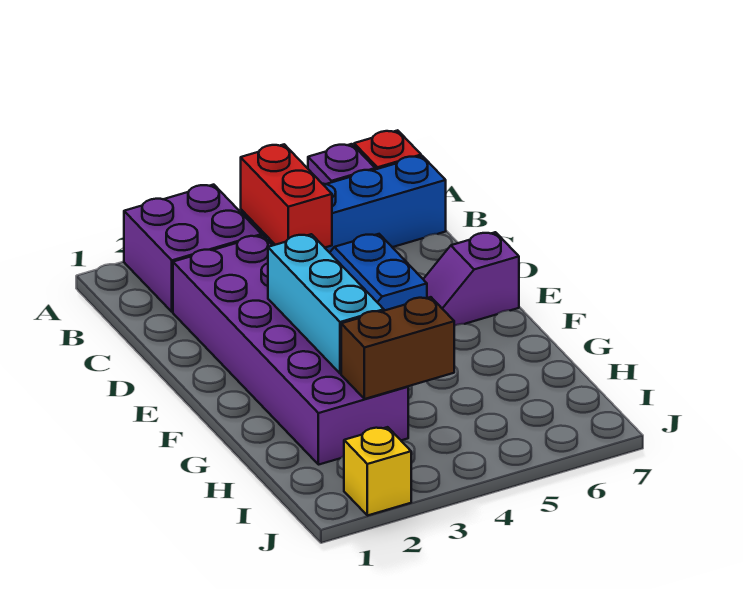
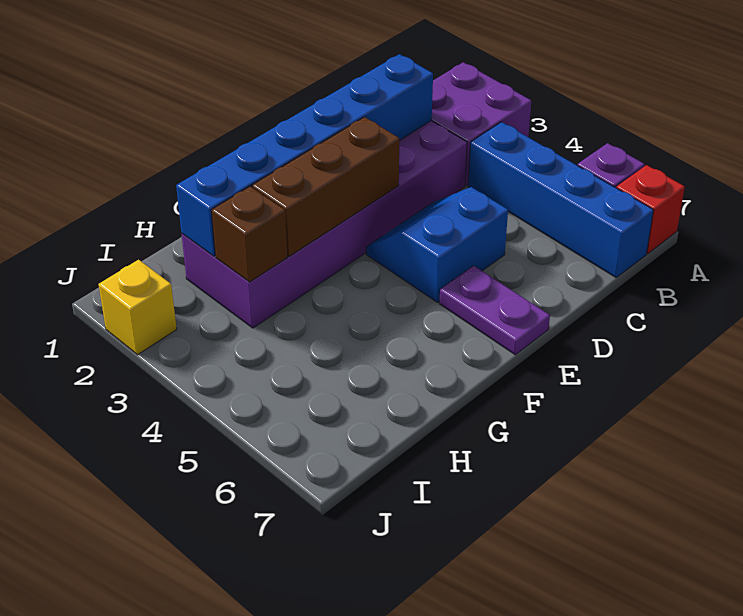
red brick B4:C4 level 2 -> none
none -> blue brick C2:H2 level 2
cyan brick E3:G3 level 2 -> brown brick E3:G3 level 2
purple slope E6:E7 level 1 top 7 -> purple plate E6:E7 level 1
brown brick H3:H4 level 2 -> brown brick H3 level 2

